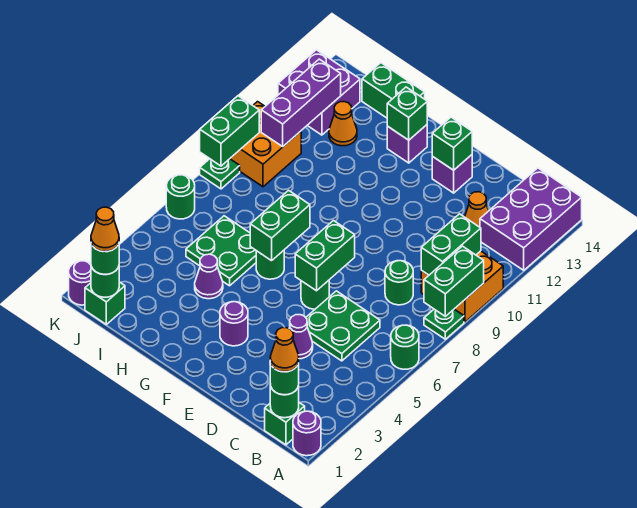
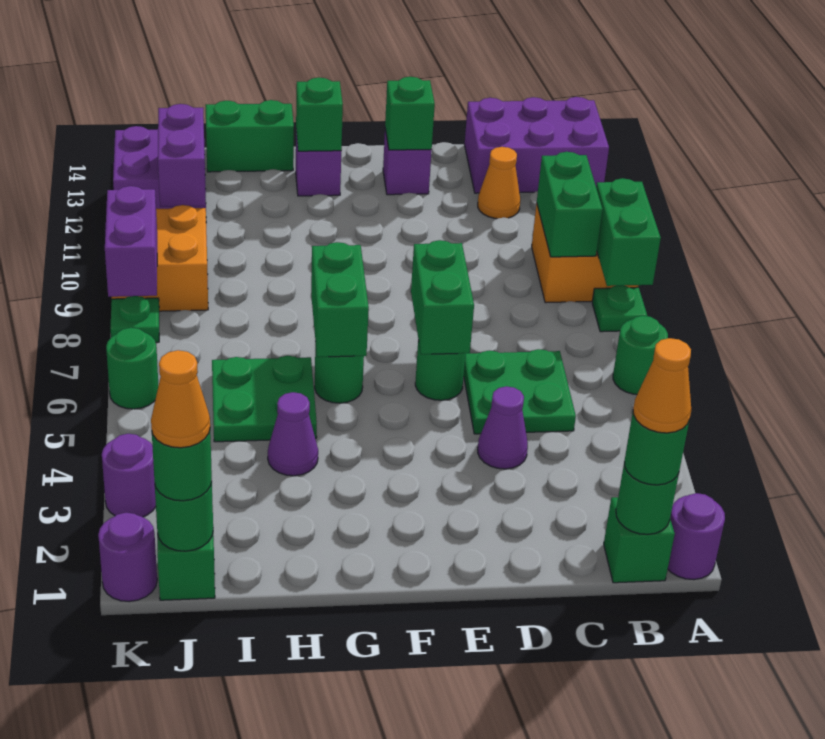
purple brick A12:B14 level 1 -> purple brick A13:C14 level 1
green round brick C8 level 1 -> none
purple round brick F3 level 1 -> purple round brick K3 level 1
orange cone I12 level 1 -> none
purple brick J10:J12 level 2 -> purple brick J11:J12 level 2
green brick K8:K9 level 2 -> purple brick K8:K9 level 2

